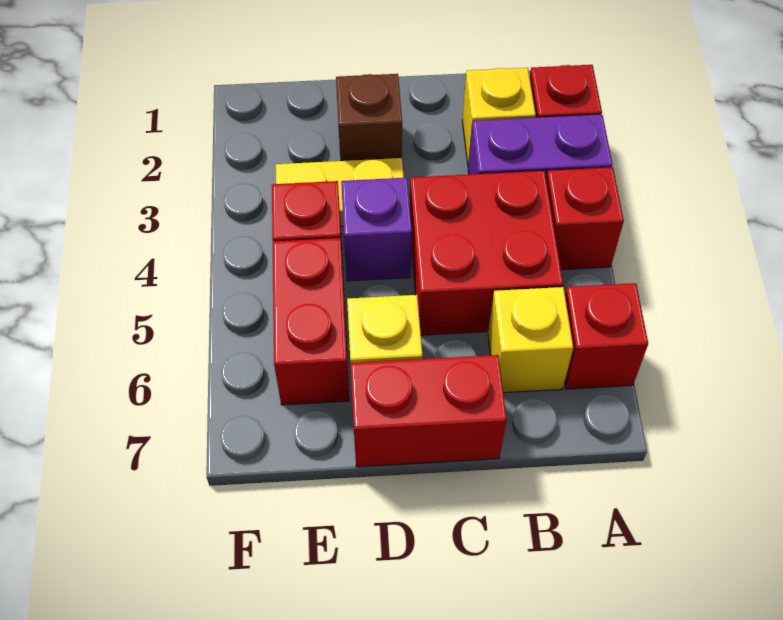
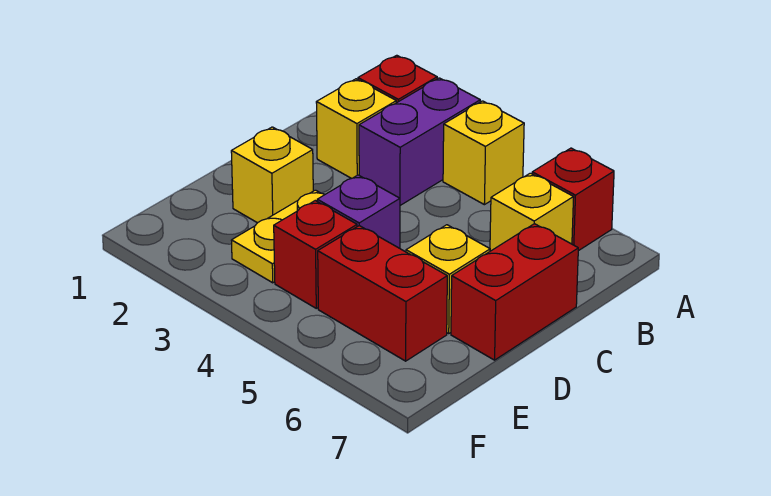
red brick A4 level 1 -> yellow brick A4 level 1
red brick B4:C5 level 1 -> none
brown brick D2 level 1 -> yellow brick D2 level 1

